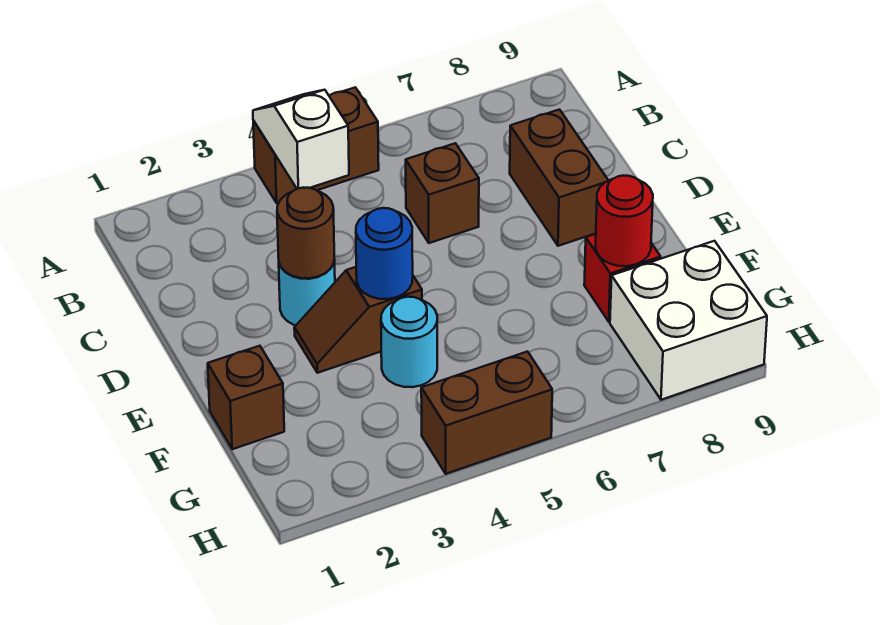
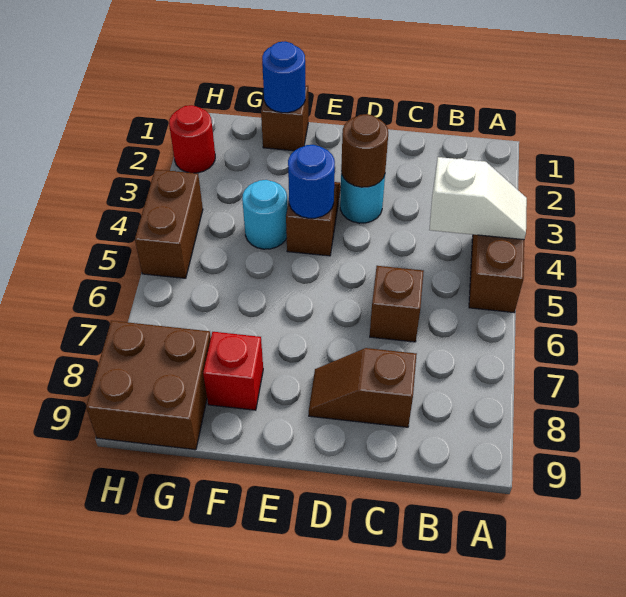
brown brick C8:D8 level 1 -> brown slope C8:D8 level 1 top C
none -> blue round brick F1 level 2
red round brick F8 level 2 -> red round brick H2 level 1
white brick G8:H9 level 1 -> brown brick G8:H9 level 1

